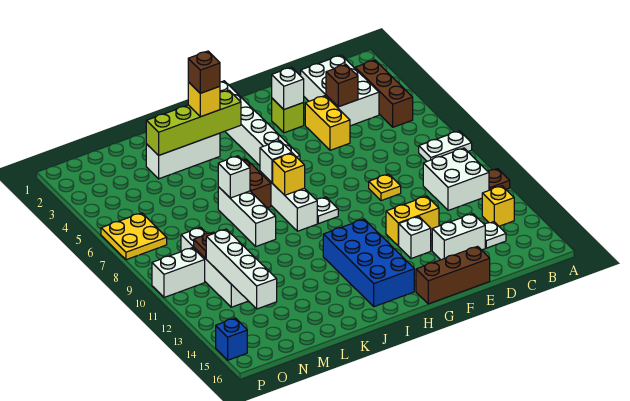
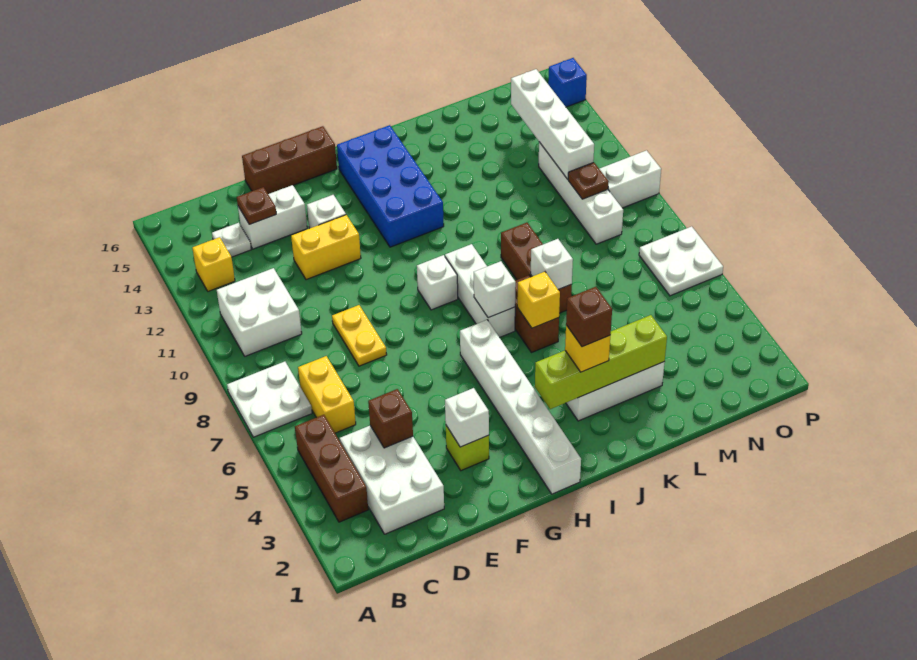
white plate A8:B8 level 1 -> white plate A7:B8 level 1
brown plate A11 level 1 -> brown plate D14 level 2
yellow brick E4:E5 level 1 -> yellow brick C6:C7 level 1
yellow plate E9 level 1 -> yellow plate E8:E9 level 1
white plate H9 level 1 -> white brick H9 level 1
yellow brick I8 level 2 -> yellow brick J6 level 2
white brick K7:K9 level 1 -> brown brick K7:K9 level 1
yellow plate O6:P7 level 1 -> white plate O6:P7 level 1

